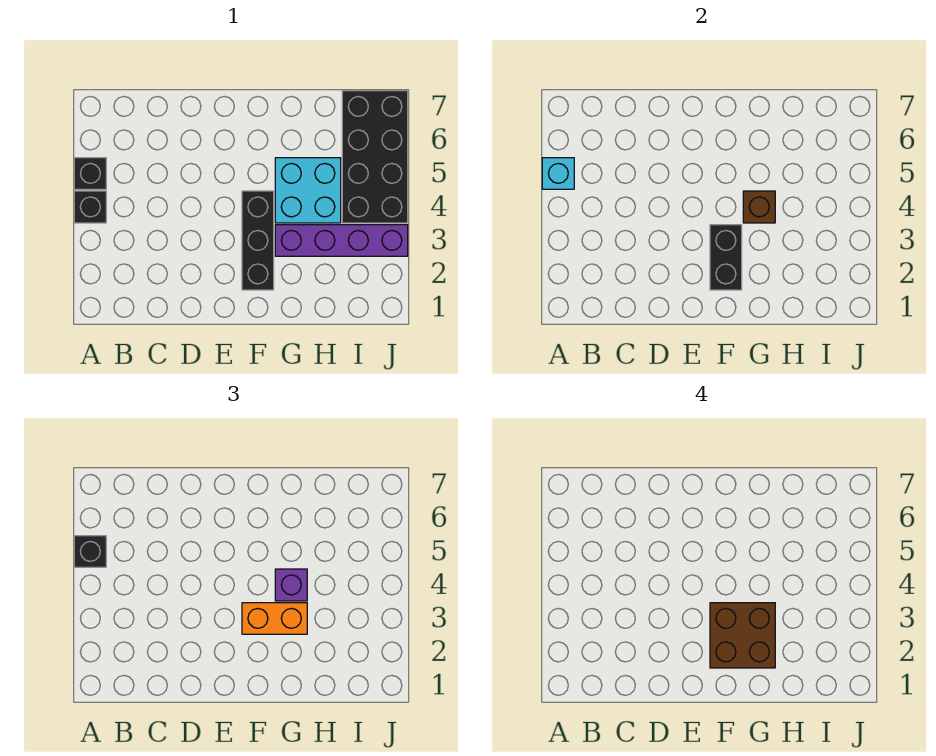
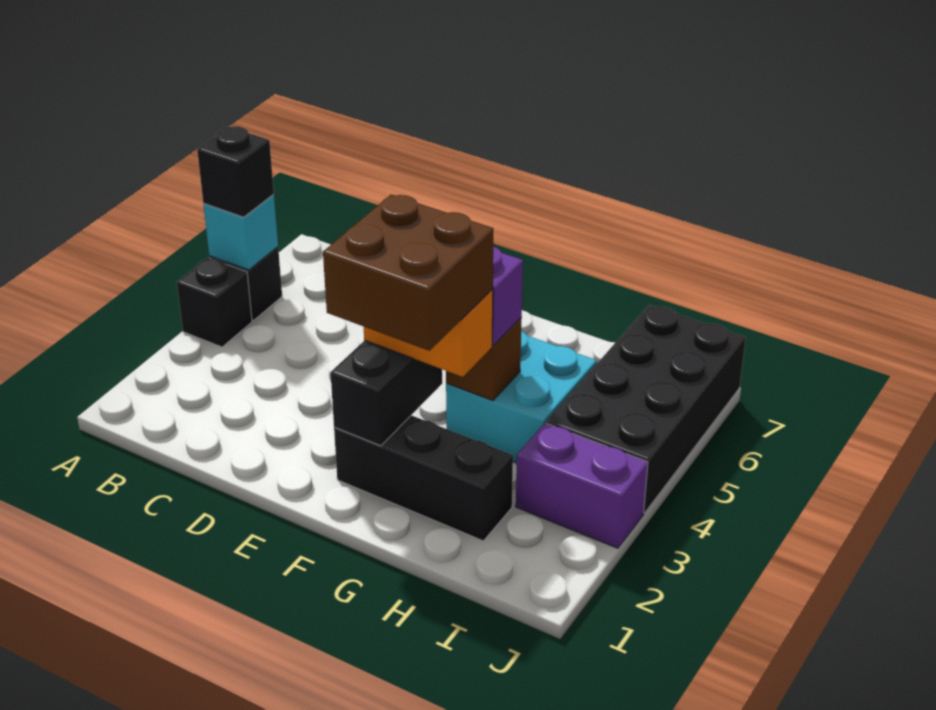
black brick F2:F4 level 1 -> black brick F2:H2 level 1
purple brick G3:J3 level 1 -> purple brick I3:J3 level 1

